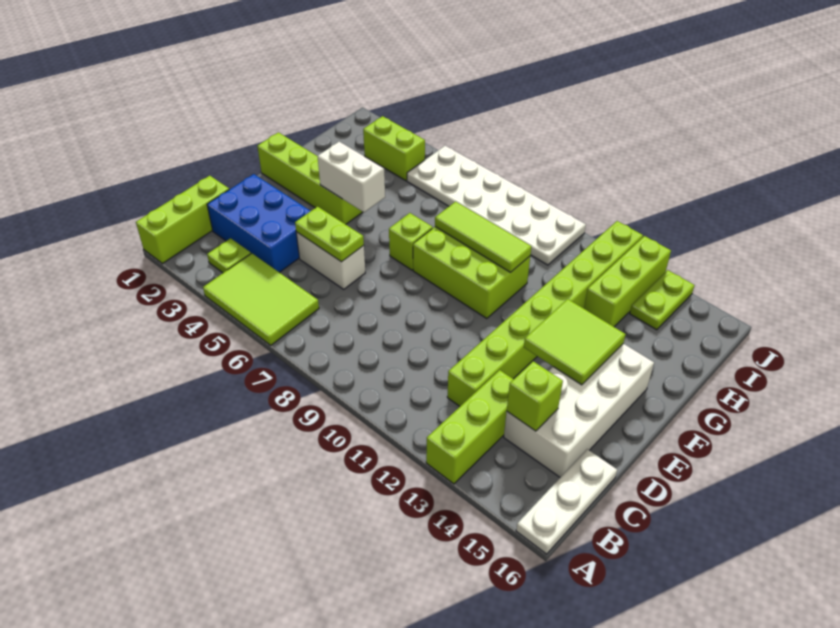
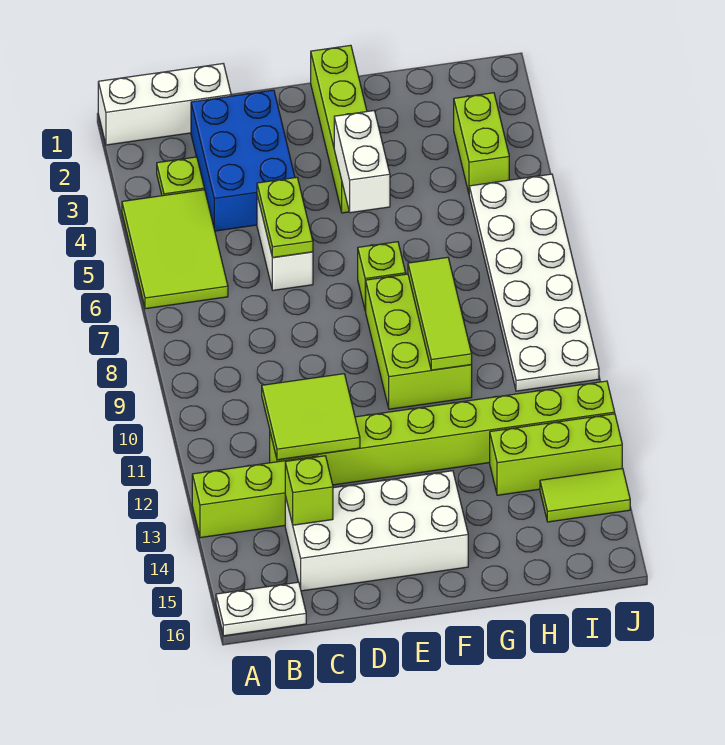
lime brick A1:C1 level 1 -> white brick A1:C1 level 1
white plate A16:C16 level 1 -> white plate A16:B16 level 1
lime tile E13:F14 level 2 -> lime tile C11:D12 level 2
lime plate I14:J14 level 1 -> lime tile I14:J14 level 1

